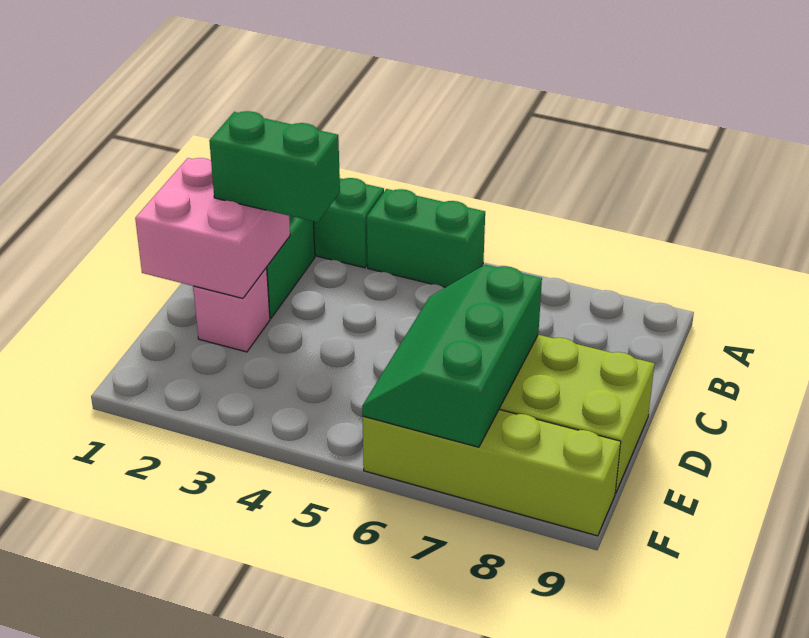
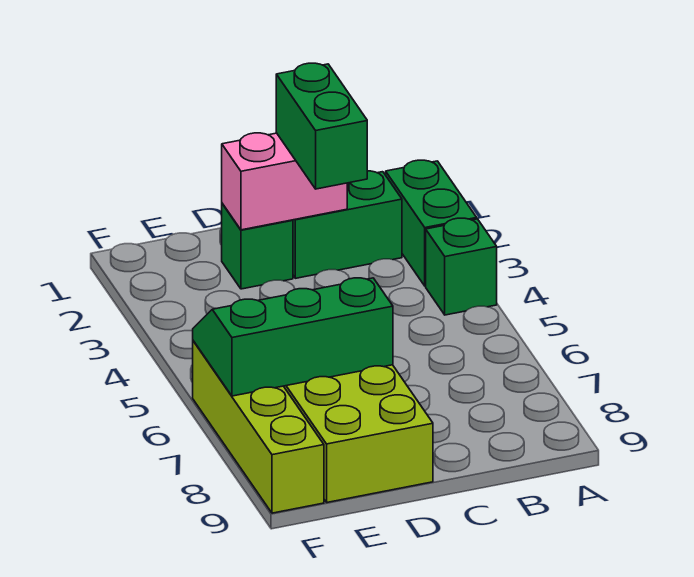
green brick A4:A5 level 1 -> green brick A4 level 1
pink brick C1:D2 level 2 -> pink brick C2:D2 level 2
pink brick D2 level 1 -> green brick D2 level 1

